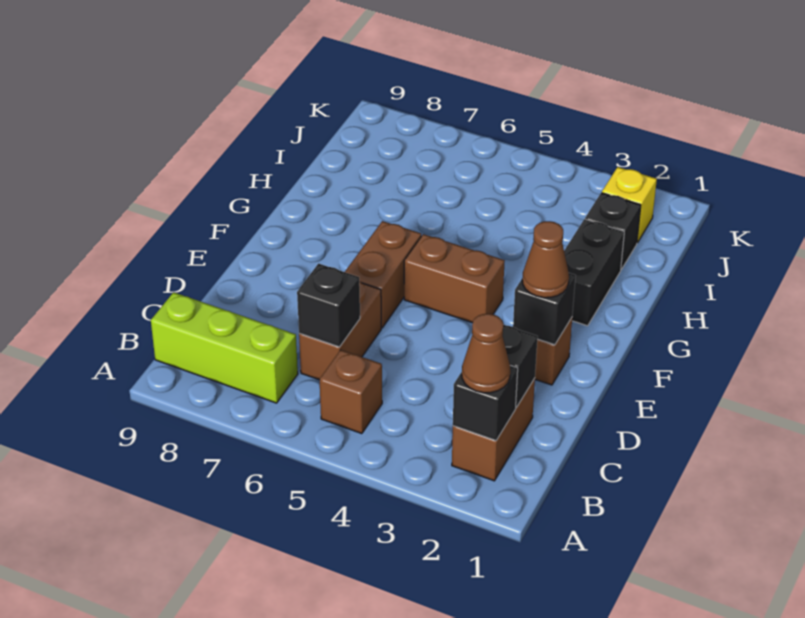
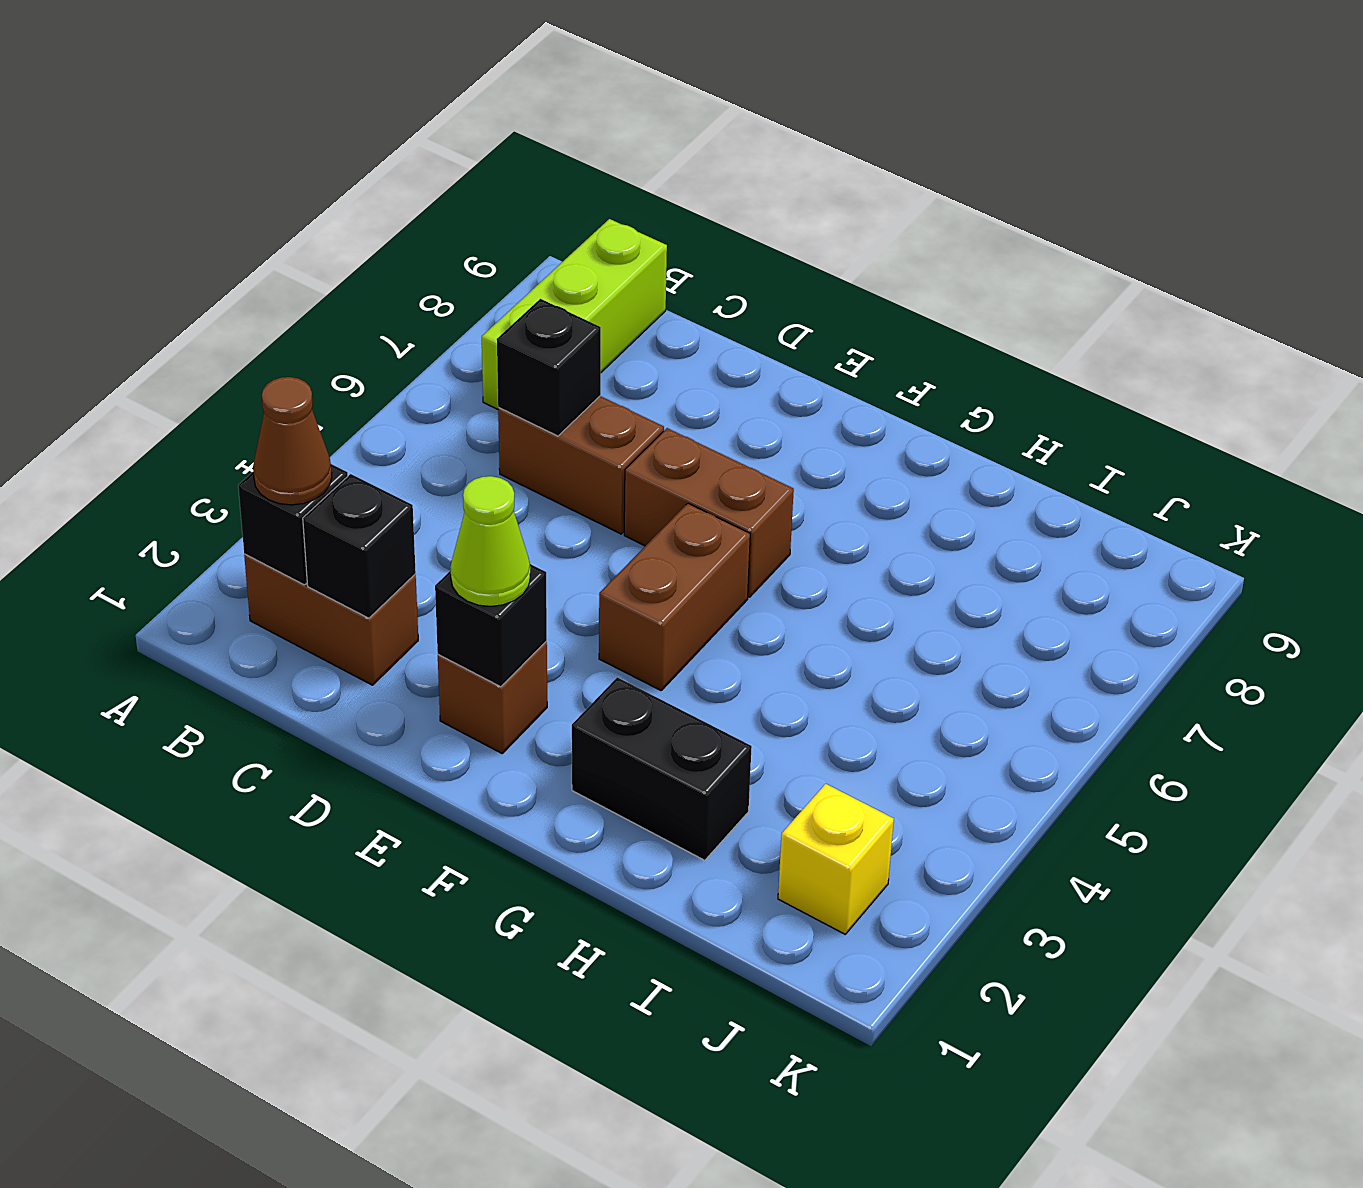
brown brick B5 level 1 -> none
brown cone E2 level 3 -> lime cone E2 level 3
black brick I2 level 1 -> none

